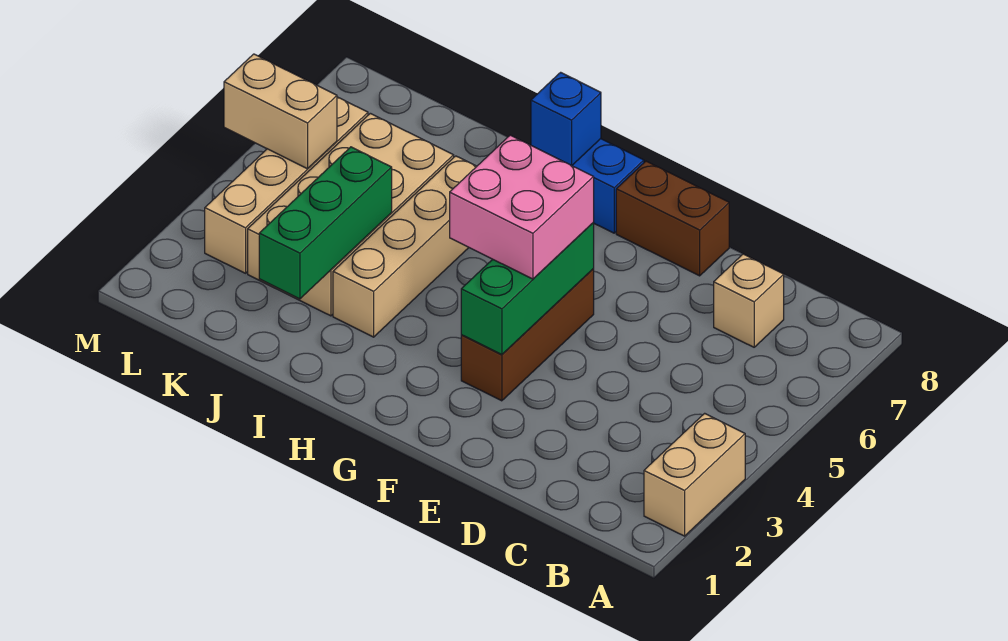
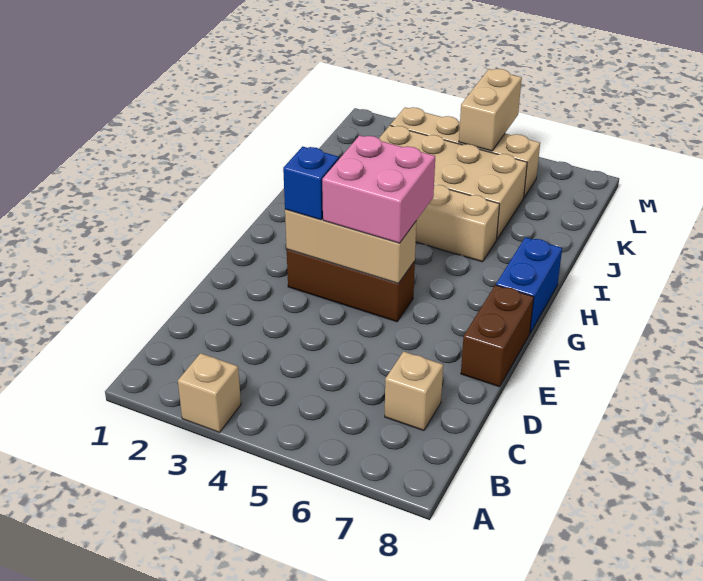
tan brick A2:A3 level 1 -> tan brick A3 level 1
green brick F3:F5 level 2 -> tan brick F3:F5 level 2
blue brick H8 level 2 -> blue brick F3 level 3
green brick J2:J4 level 2 -> none

